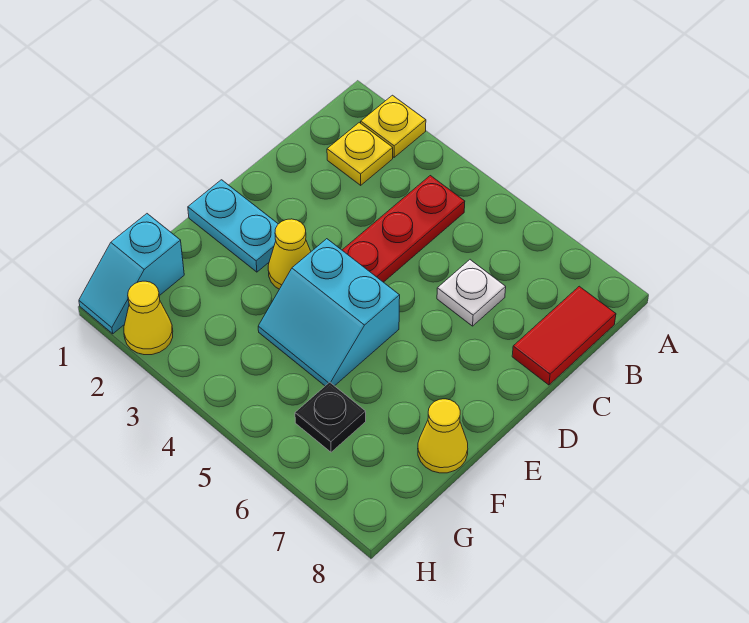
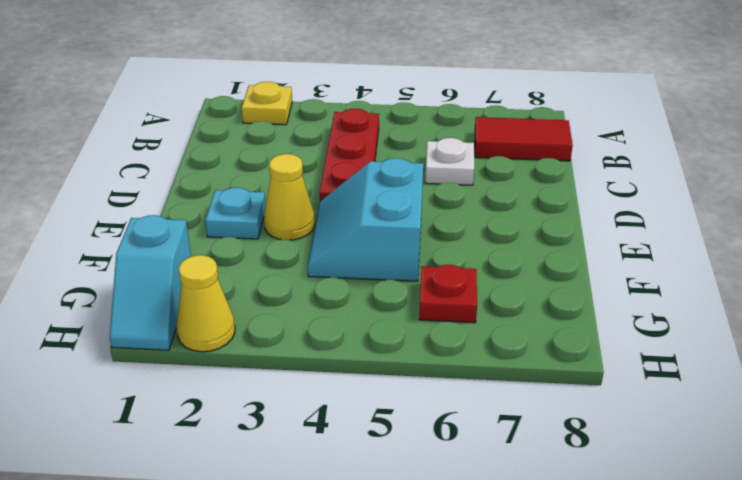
yellow plate B2 level 1 -> none
red tile B8:C8 level 1 -> red tile B7:B8 level 1
cyan plate E1:E2 level 1 -> cyan plate E2 level 1
cyan slope E4:F5 level 1 top E -> cyan slope E4:F5 level 1 top 5
yellow cone F8 level 1 -> none
black plate G6 level 1 -> red plate G6 level 1

